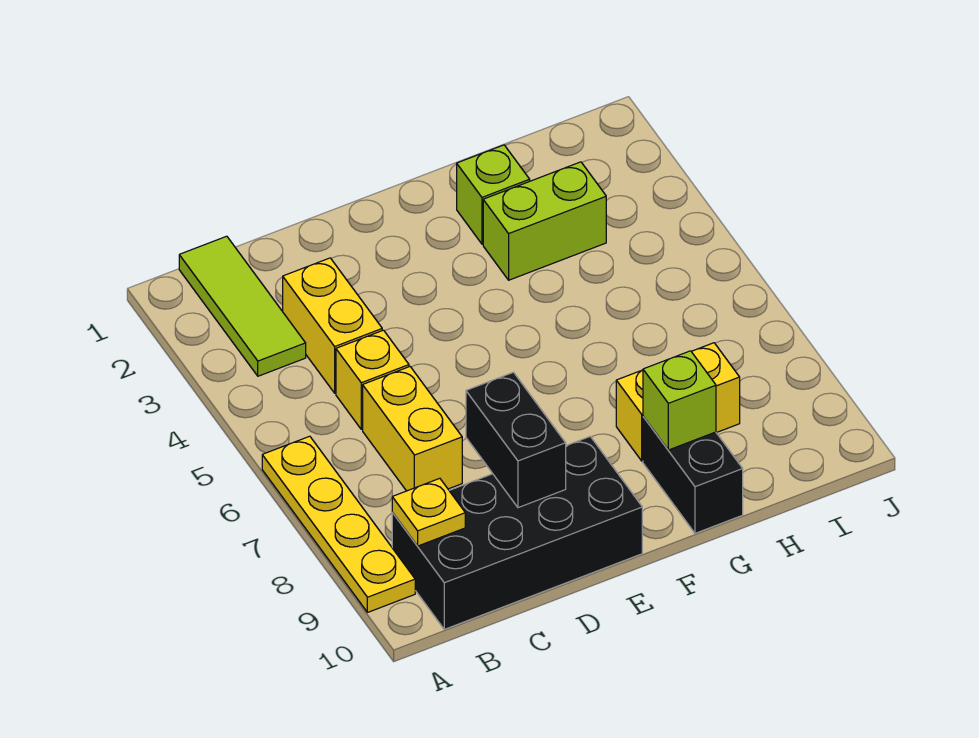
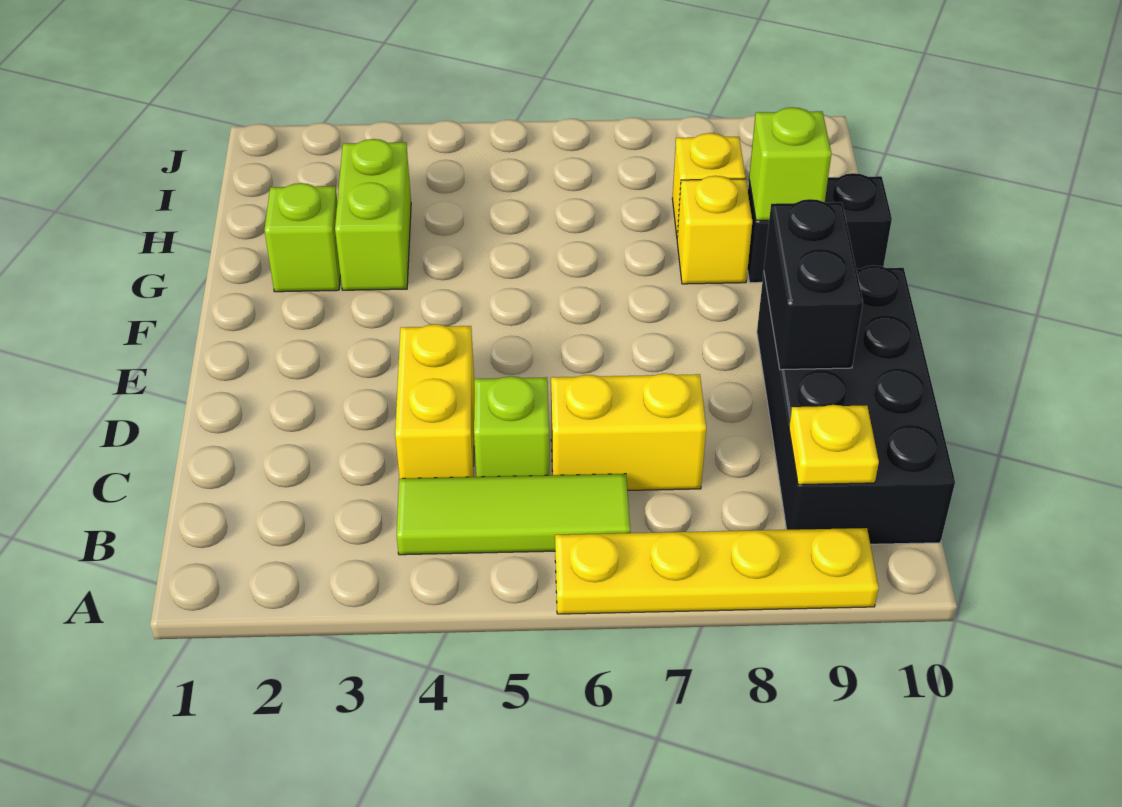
lime tile B1:B3 level 1 -> lime tile B4:B6 level 1
yellow brick C3:C4 level 1 -> yellow brick C4:D4 level 1
yellow brick C5 level 1 -> lime brick C5 level 1
black brick D8:D9 level 2 -> black brick D9:E9 level 2

